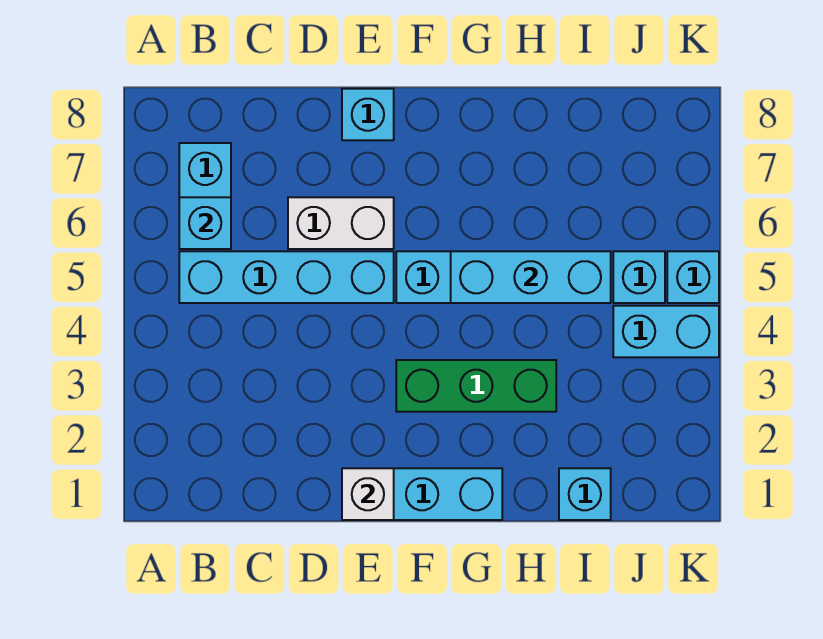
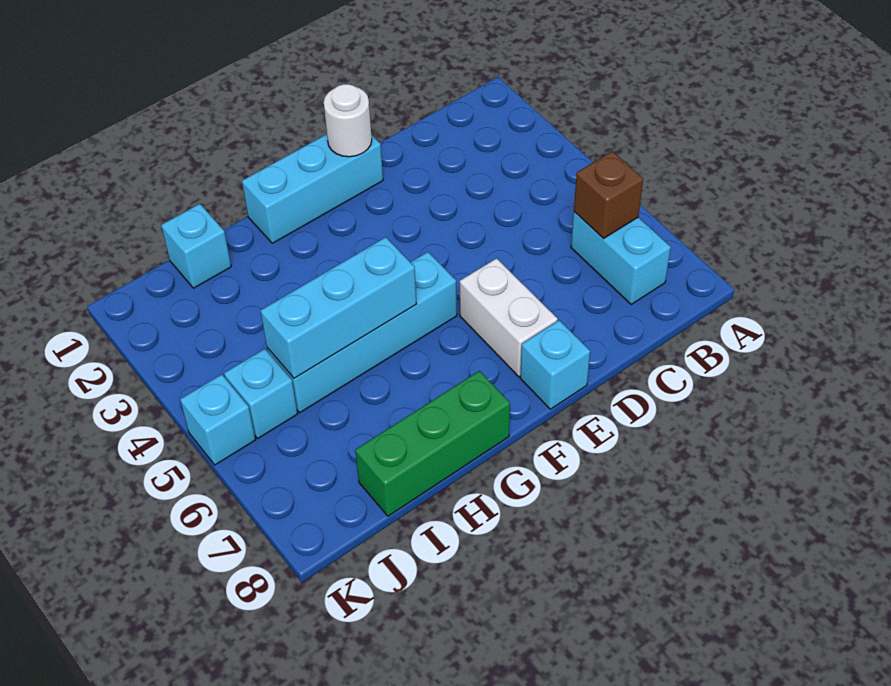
cyan brick B5:E5 level 1 -> none
cyan brick B6 level 2 -> brown brick B6 level 2
white brick D6:E6 level 1 -> white brick E6:E7 level 1
white brick E1 level 2 -> white round brick E1 level 2
green brick F3:H3 level 1 -> green brick G8:I8 level 1
cyan brick J4:K4 level 1 -> none

